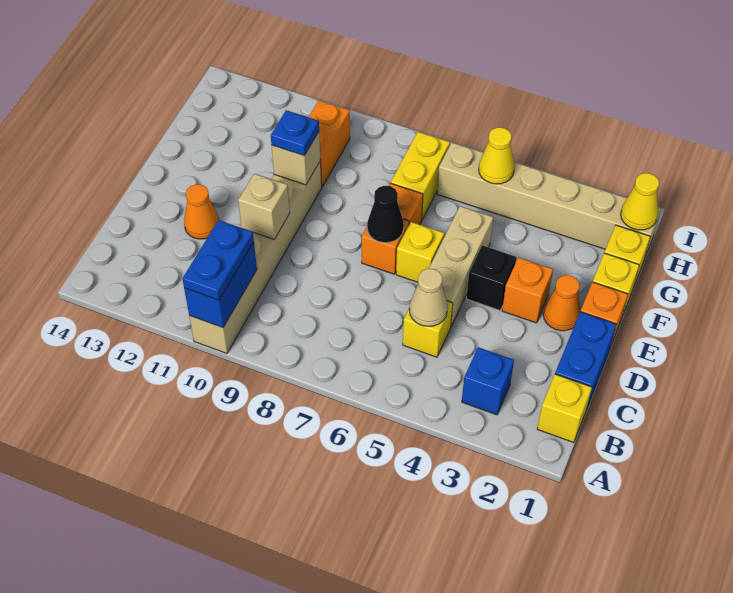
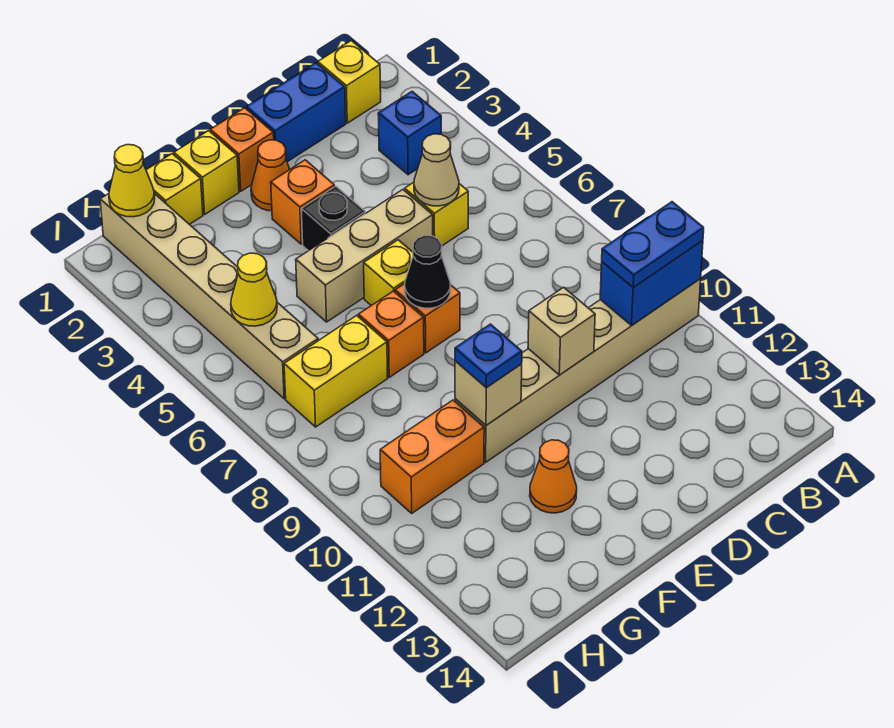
orange cone D12 level 1 -> orange cone F12 level 1

